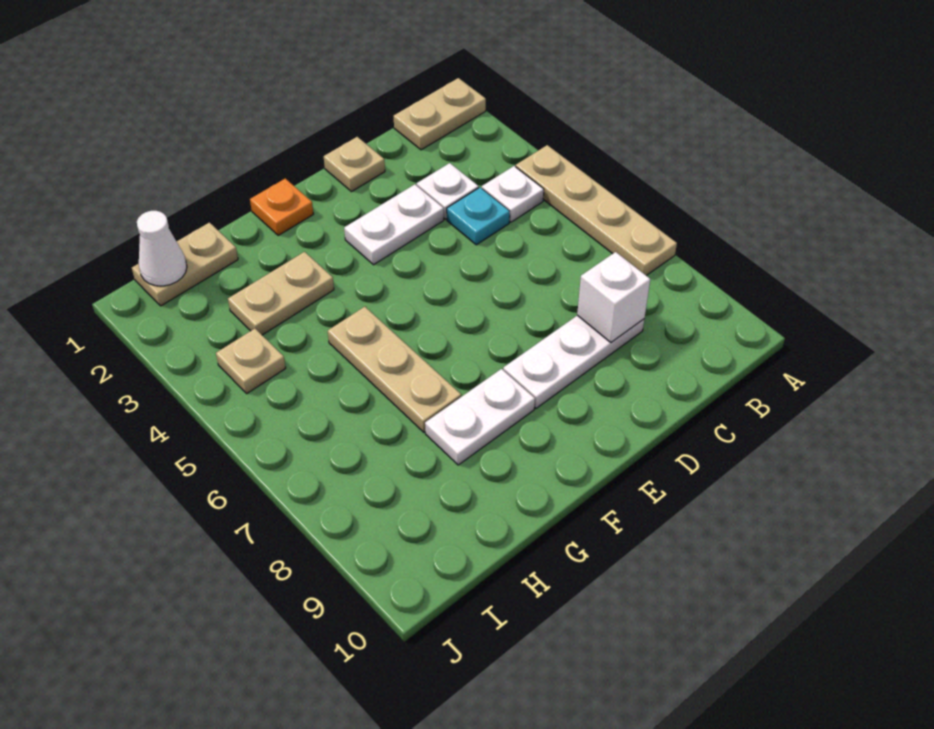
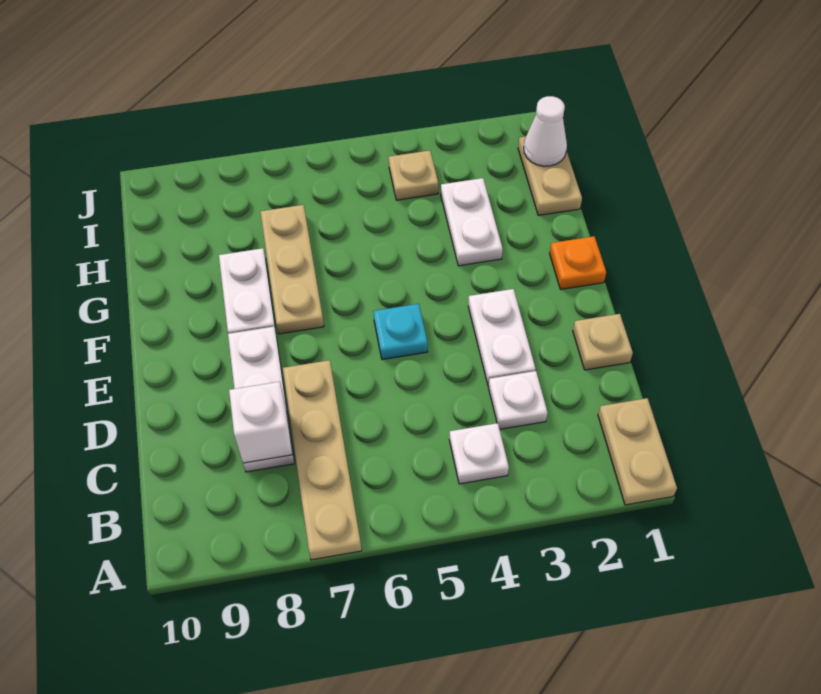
tan plate A4:A7 level 1 -> tan plate A7:D7 level 1
cyan plate C4 level 1 -> cyan plate E5 level 1
tan plate G3:H3 level 1 -> white plate G3:H3 level 1
tan plate G5:G7 level 1 -> tan plate F7:H7 level 1

